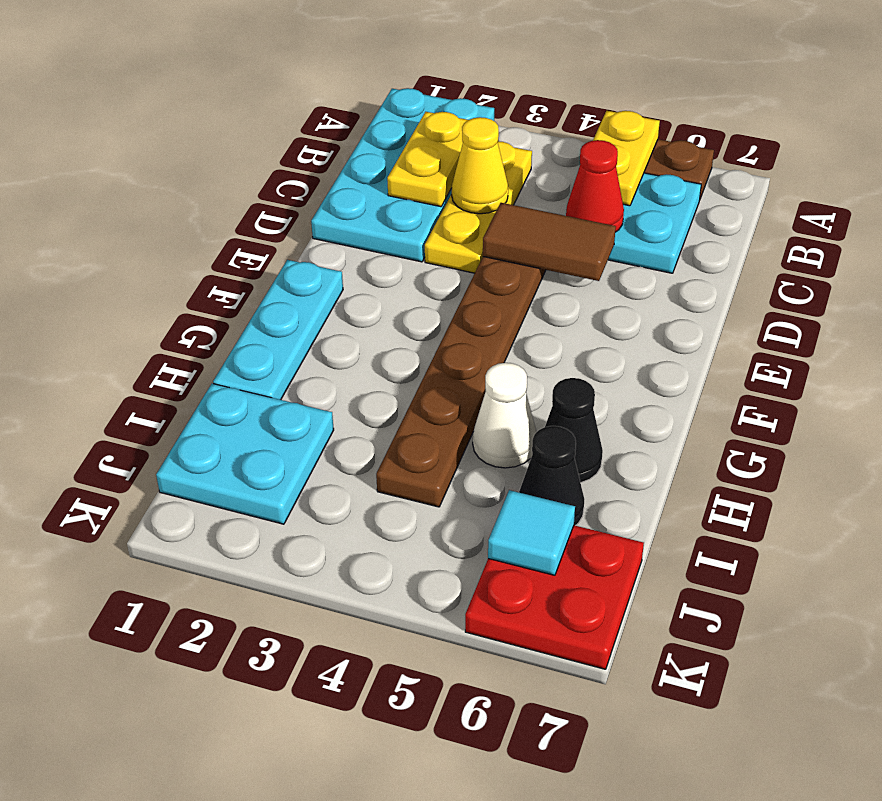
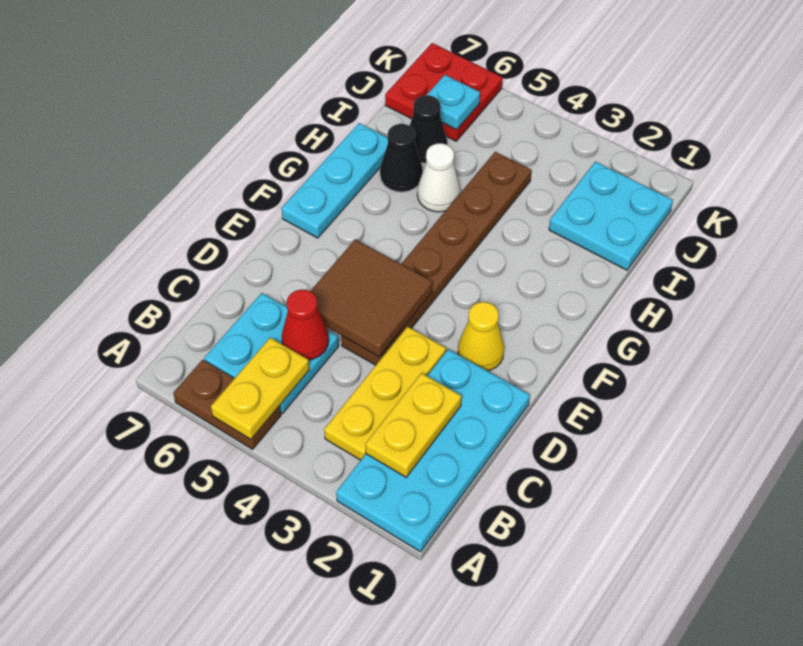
yellow cone C3 level 2 -> yellow cone E2 level 1
brown tile D4:D5 level 2 -> brown tile D4:E5 level 2
cyan plate F1:H1 level 1 -> cyan plate F7:H7 level 1
cyan tile J6 level 2 -> cyan plate J6 level 2

